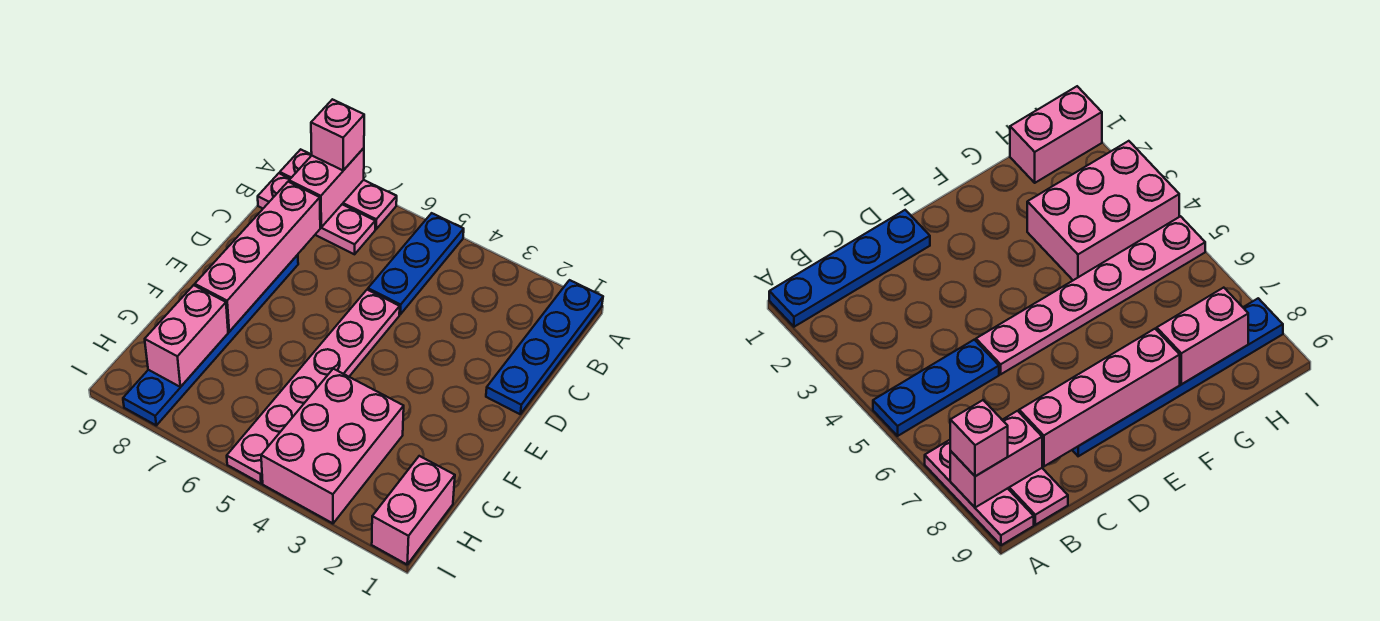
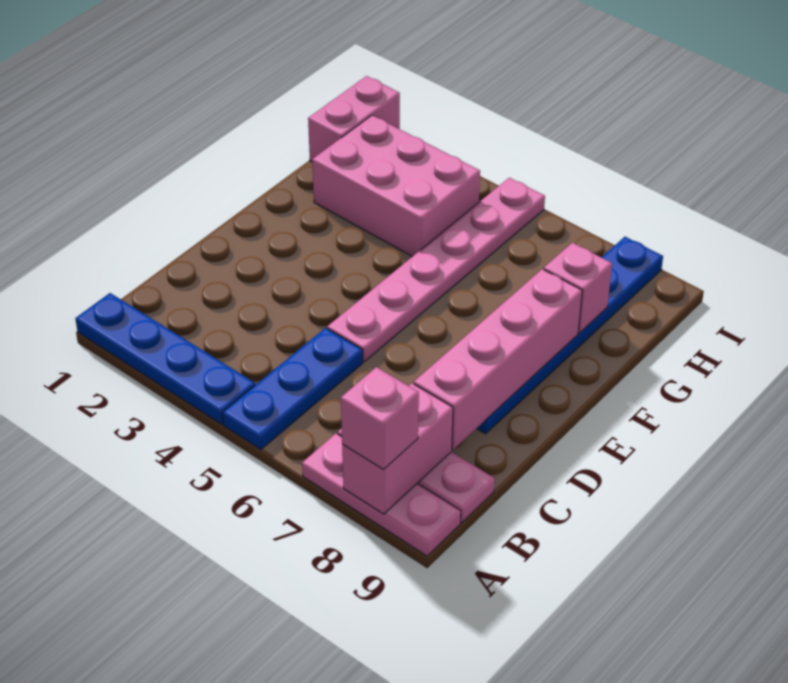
blue plate A1:D1 level 1 -> blue plate A1:A4 level 1
pink brick G3:I4 level 1 -> pink brick G2:H4 level 1
pink brick G8:H8 level 2 -> pink brick G8 level 2

